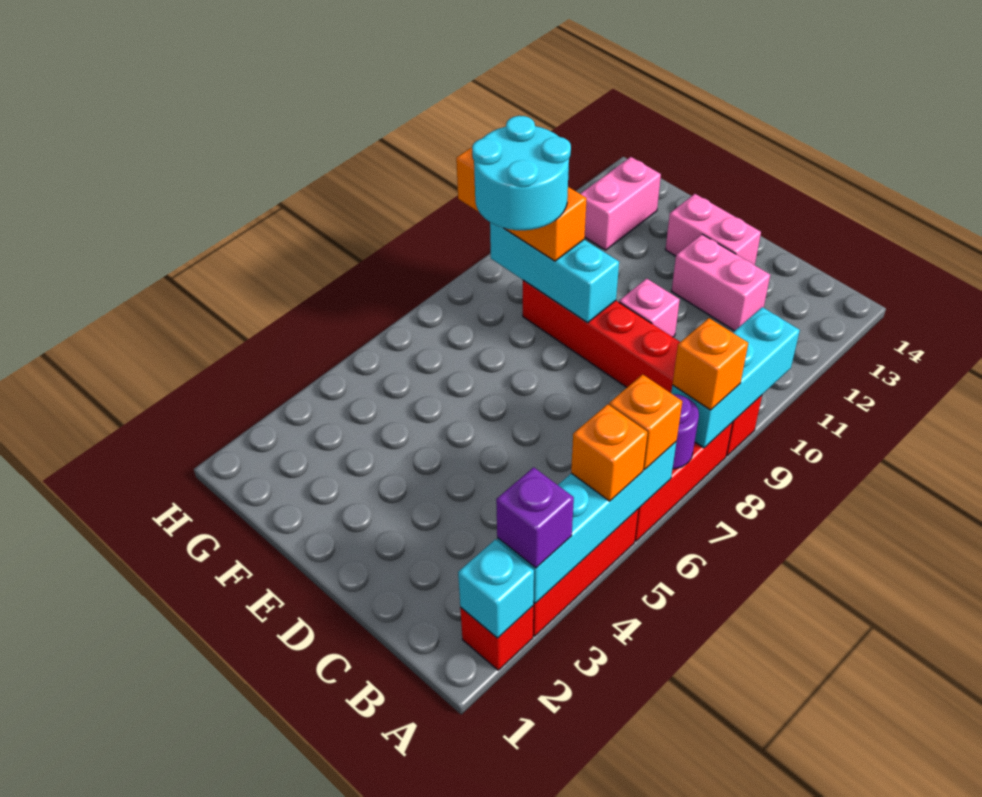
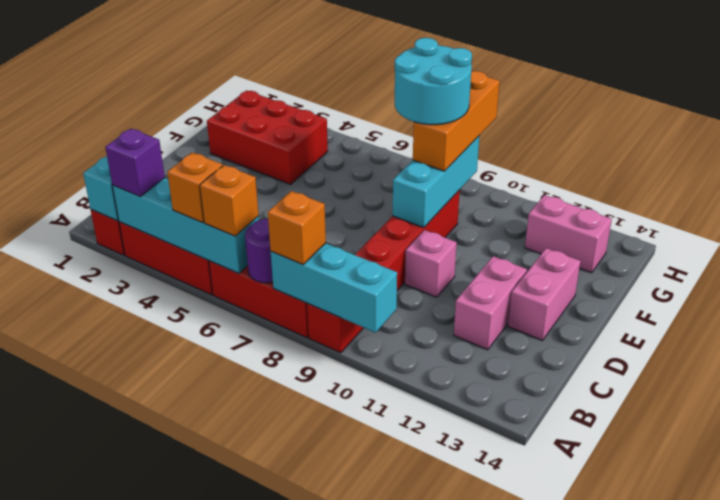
none -> red brick F2:G4 level 1

